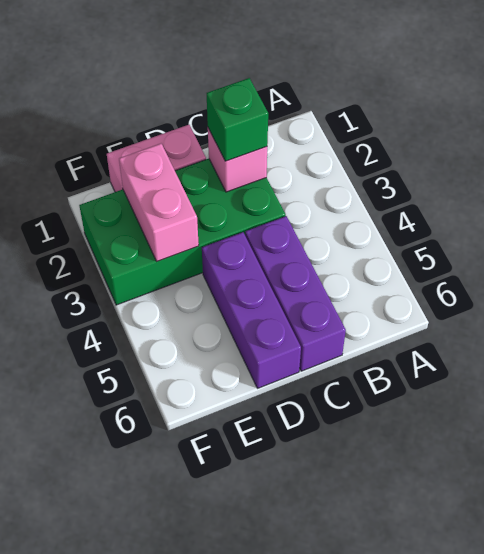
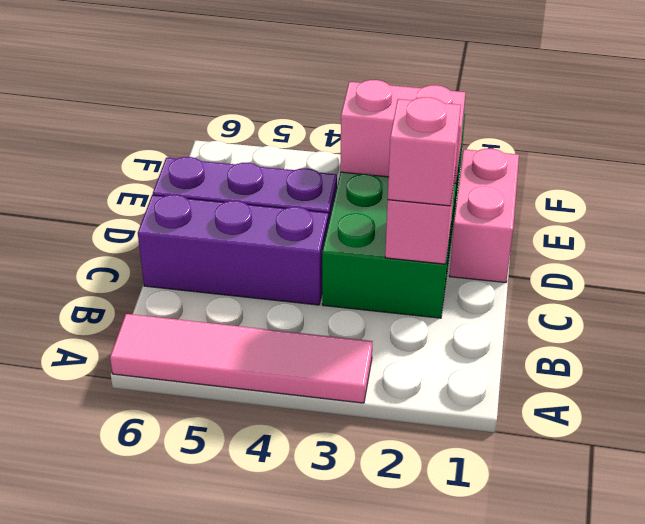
none -> pink tile A3:A6 level 1
green brick C2 level 3 -> pink brick C2 level 3

